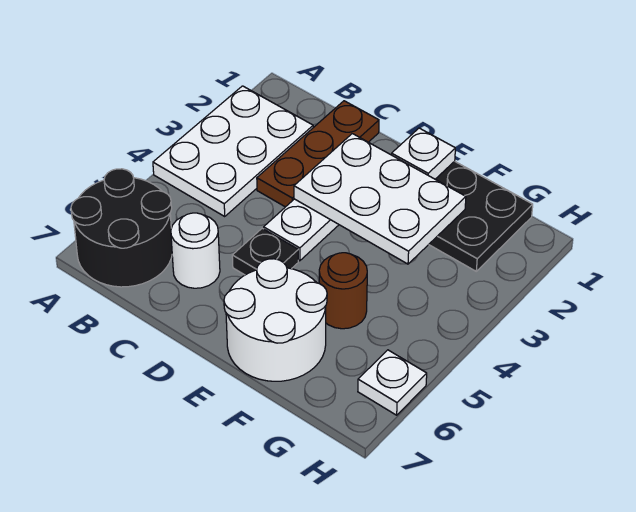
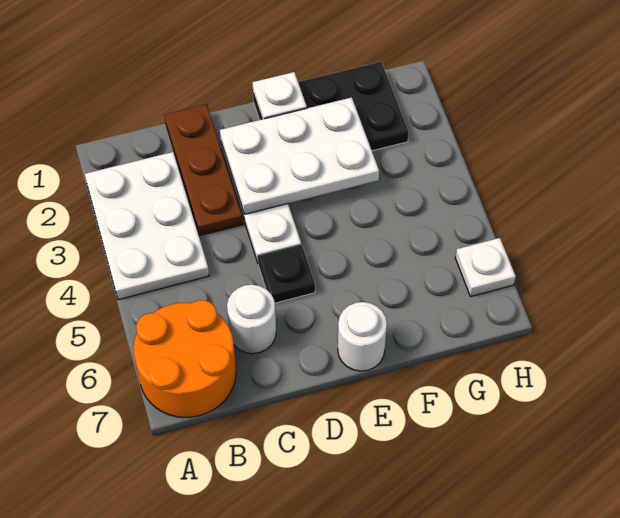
black round brick A6:B7 level 1 -> orange round brick A6:B7 level 1
white round brick E6:F7 level 1 -> white round brick E7 level 1
brown round brick F5 level 1 -> none

